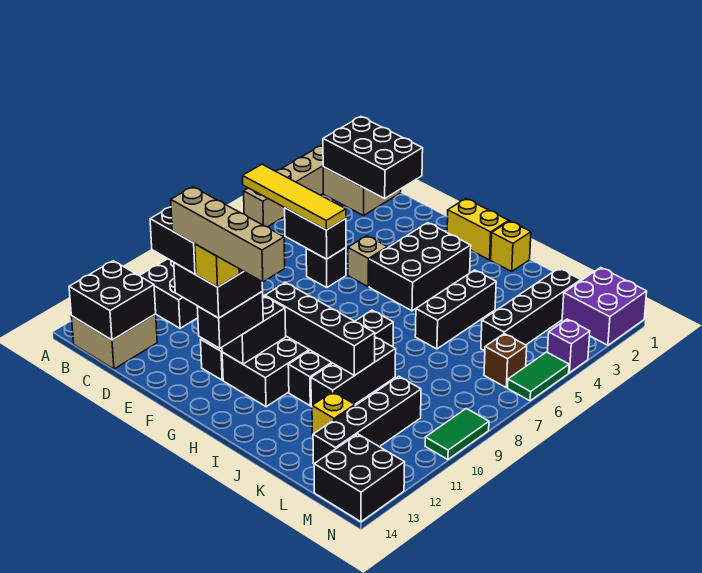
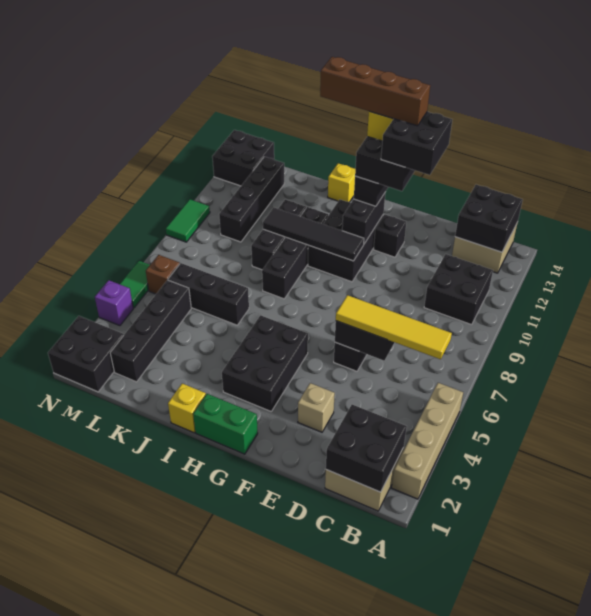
black brick B1:D2 level 2 -> black brick B1:C2 level 2
tan brick F5 level 1 -> tan brick E3 level 1
tan brick F13:I13 level 6 -> brown brick F13:I13 level 6
yellow brick G1:H1 level 1 -> green brick G1:H1 level 1
black brick G10:J10 level 2 -> black tile G10:J10 level 2
black brick J4:J6 level 1 -> black brick J6:L6 level 1
yellow brick K12 level 1 -> yellow brick I14 level 1
purple brick M1:N2 level 1 -> black brick M1:N2 level 1

